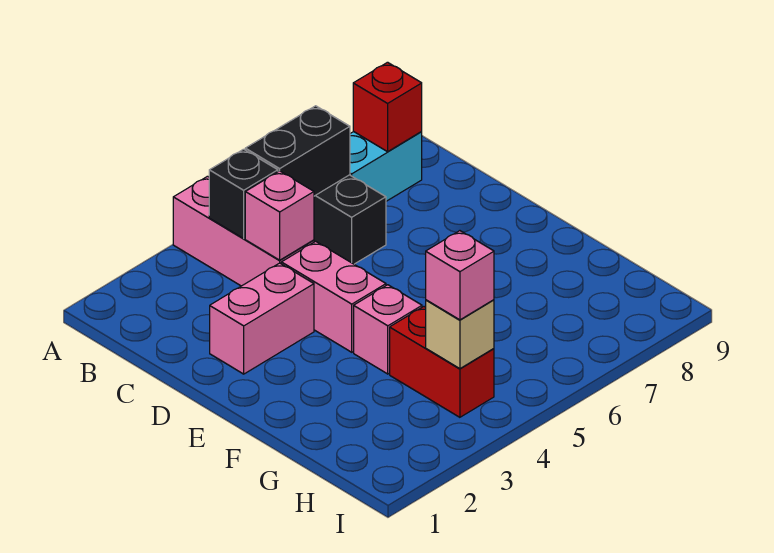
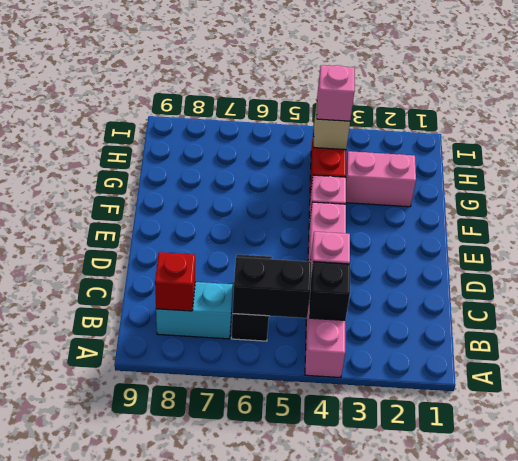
pink brick D2:D3 level 1 -> pink brick G2:G3 level 1

